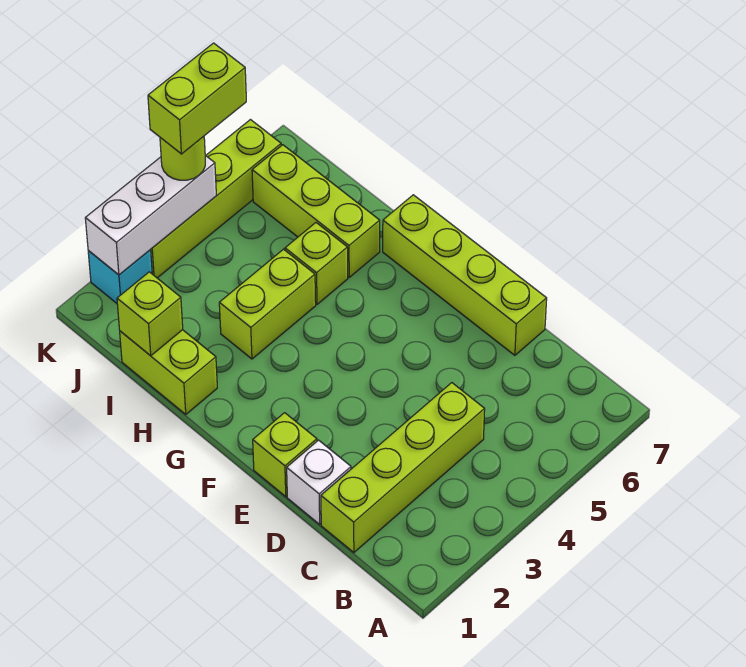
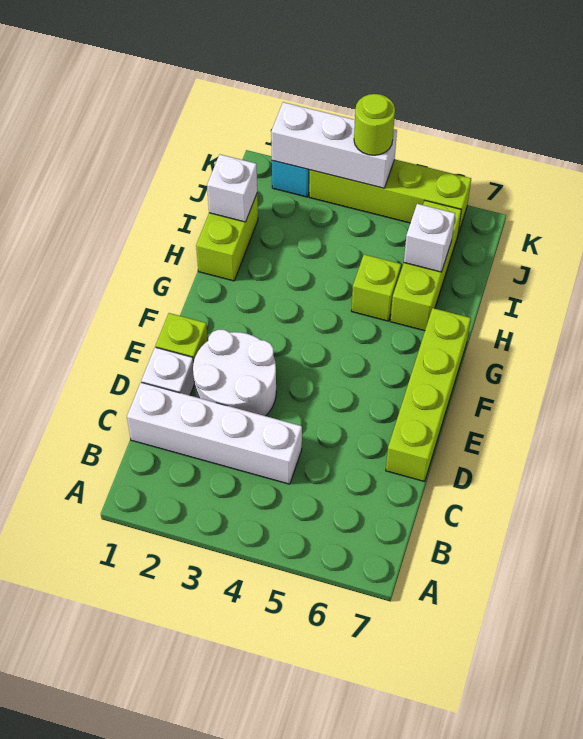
lime brick C1:C4 level 1 -> white brick C1:C4 level 1
none -> white round brick D2:E3 level 1
lime brick H3:H4 level 1 -> none
lime brick I1 level 2 -> white brick I1 level 2
none -> white brick I6 level 2
lime brick K4:K5 level 4 -> none

